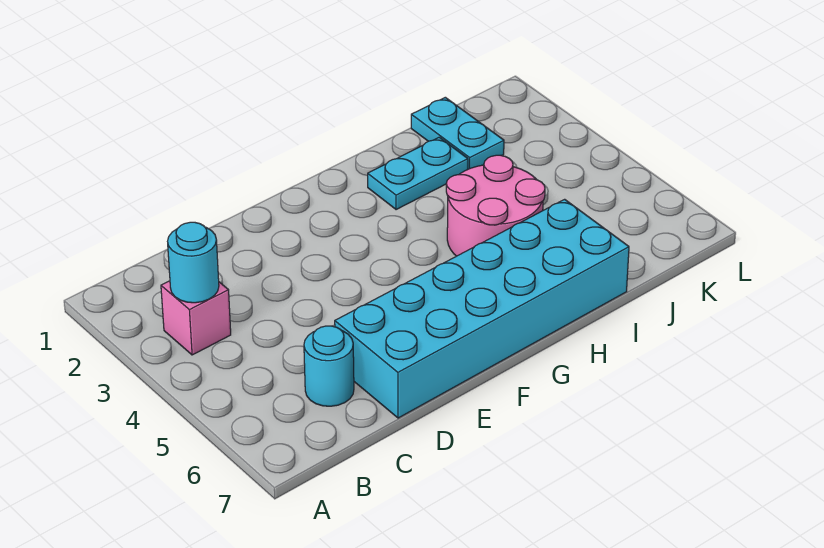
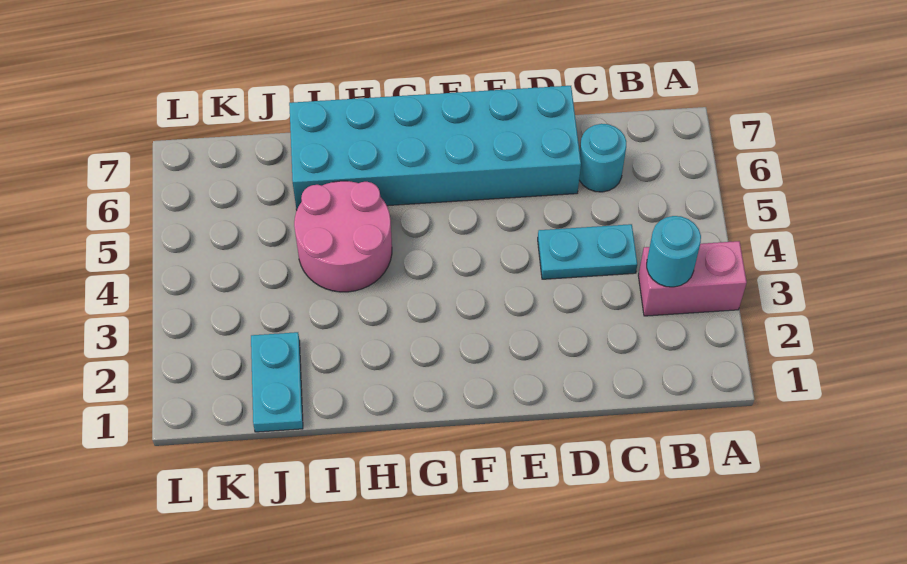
pink brick B3 level 1 -> pink brick A3:B3 level 1
cyan plate H2:I2 level 1 -> cyan plate C4:D4 level 1

